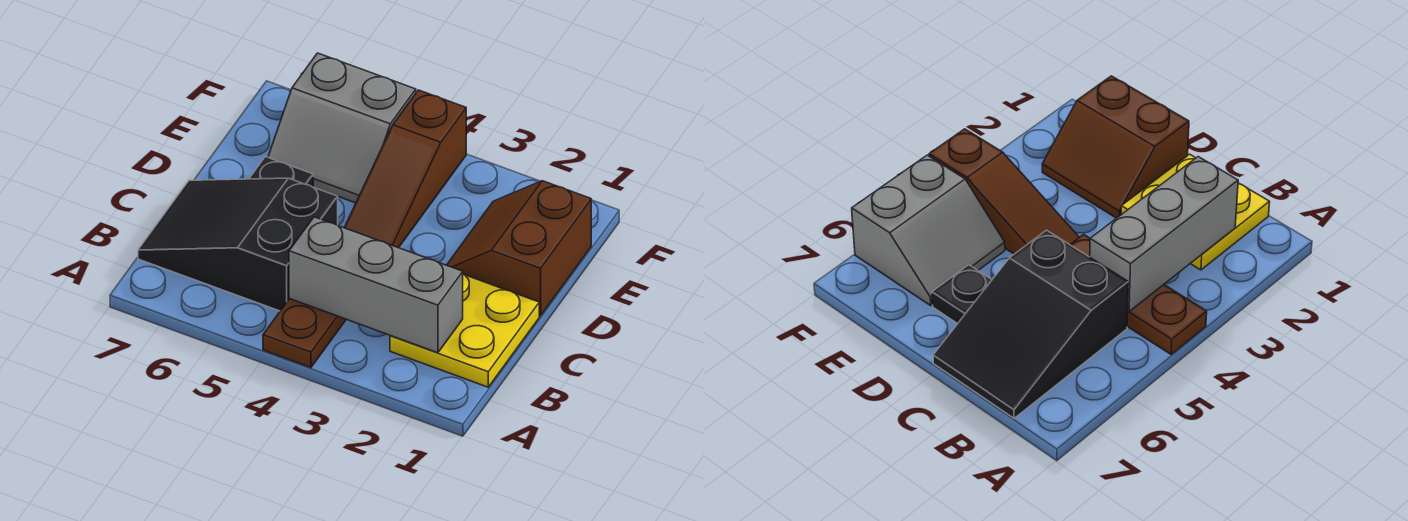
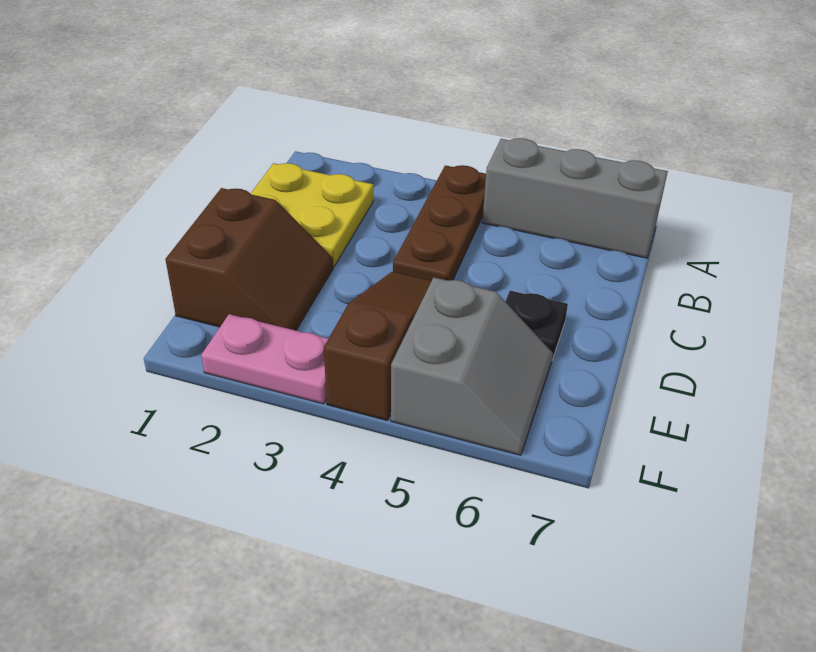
grey brick B2:B4 level 2 -> grey brick A5:A7 level 1
black slope B5:C7 level 1 top 5 -> none
grey slope E5:F6 level 1 top F -> grey slope E5:F6 level 1 top 5
none -> pink plate F2:F3 level 1

